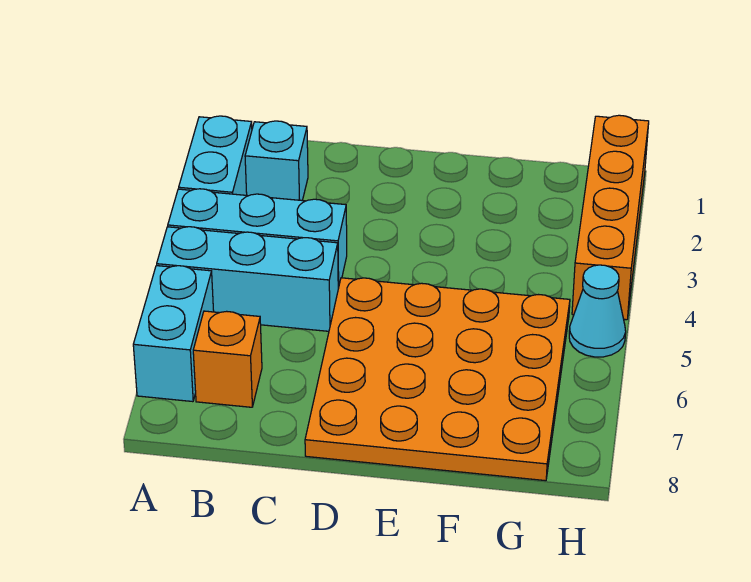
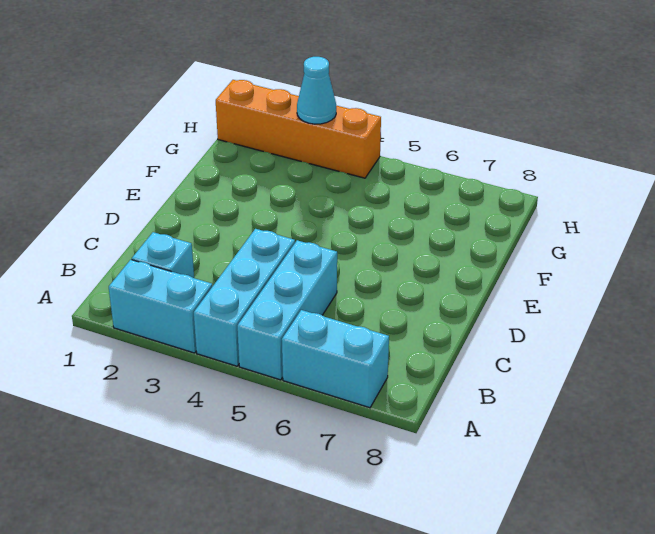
orange brick B7 level 1 -> none
orange plate D5:G8 level 1 -> none
cyan cone H5 level 1 -> cyan cone H3 level 2

